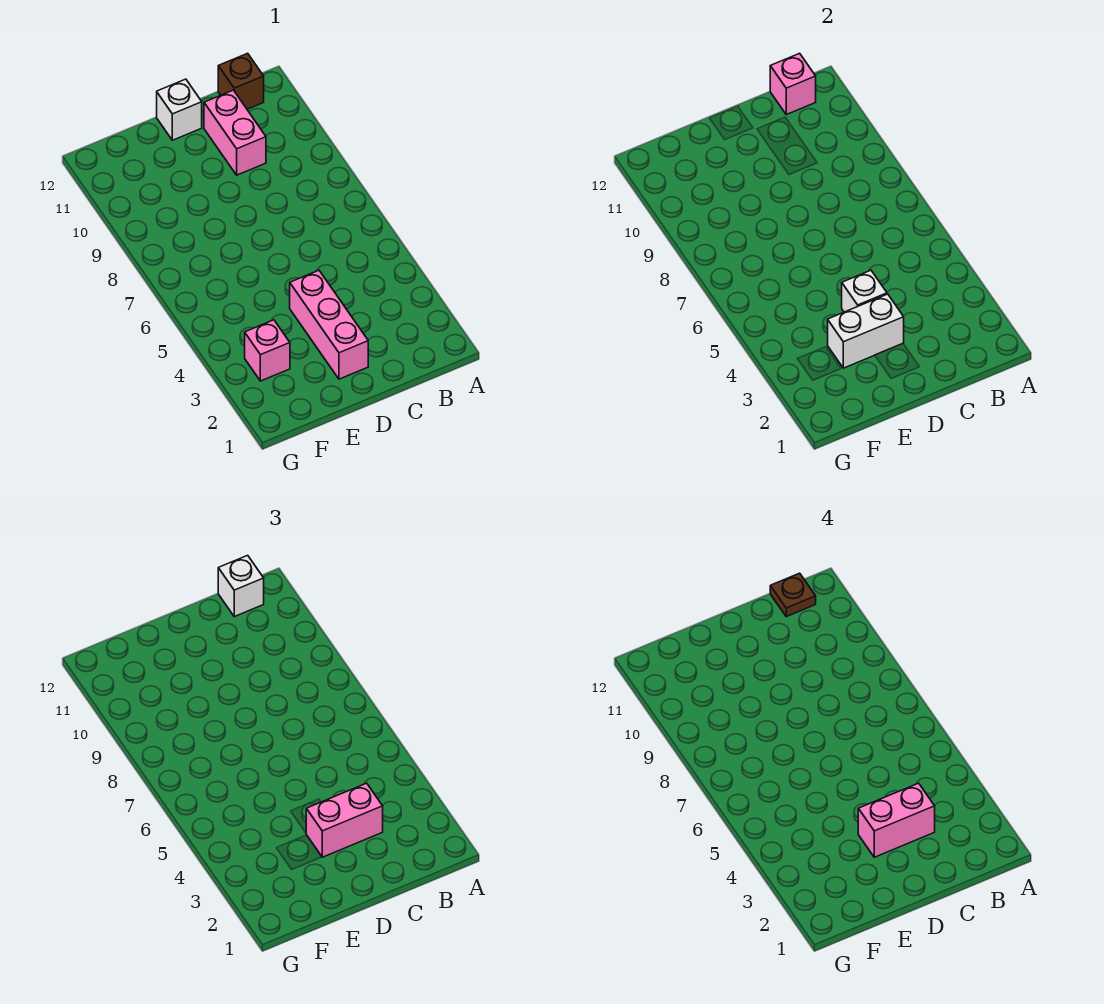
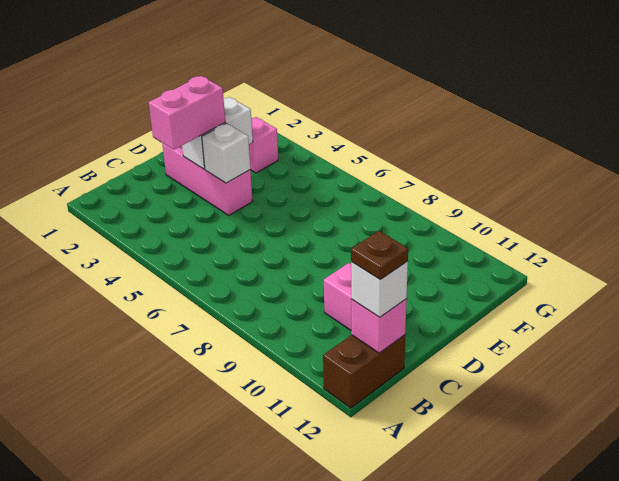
brown brick B12 level 1 -> brown brick A12:B12 level 1
pink brick C3:D3 level 4 -> none
white brick D12 level 1 -> none

